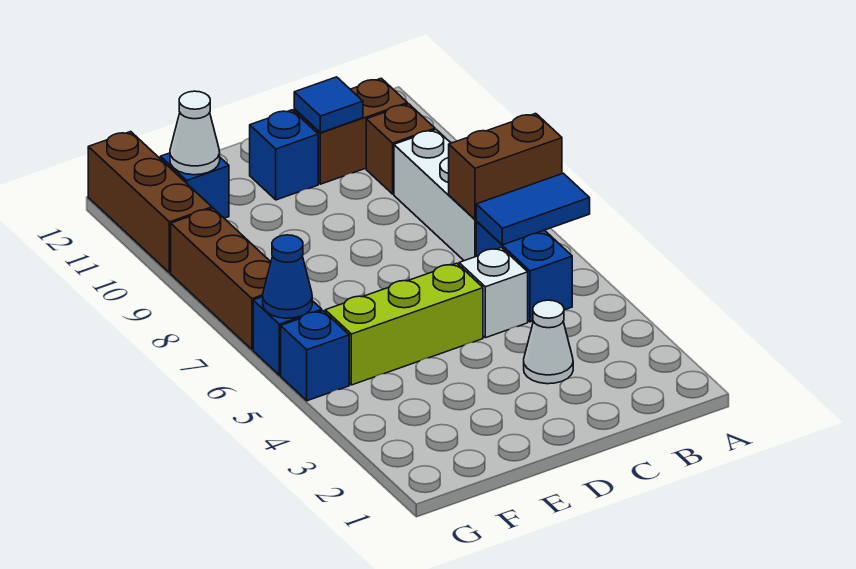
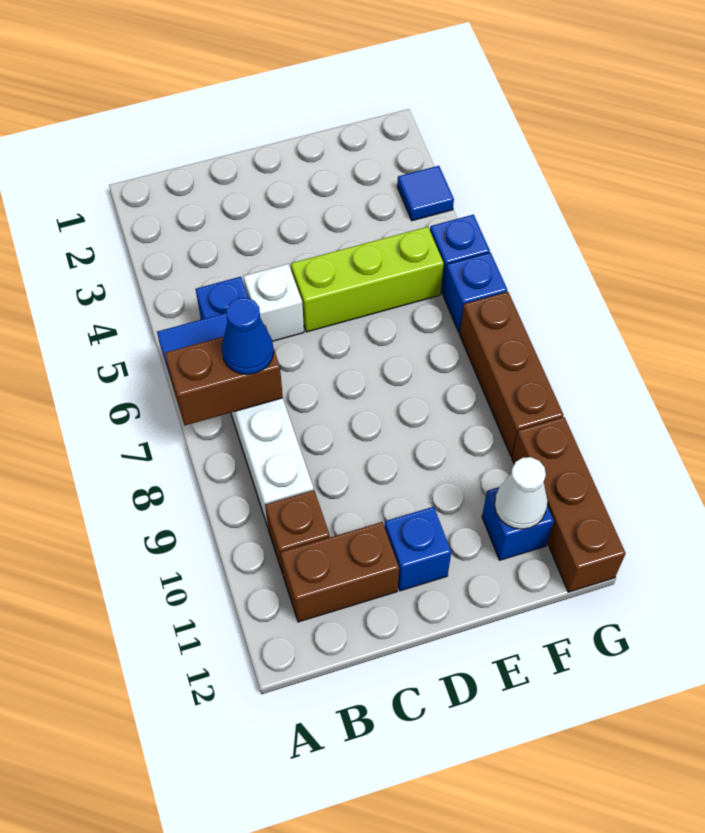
white cone C3 level 1 -> none
blue tile C11 level 2 -> blue tile G3 level 1
blue cone G6 level 2 -> blue cone B7 level 3

